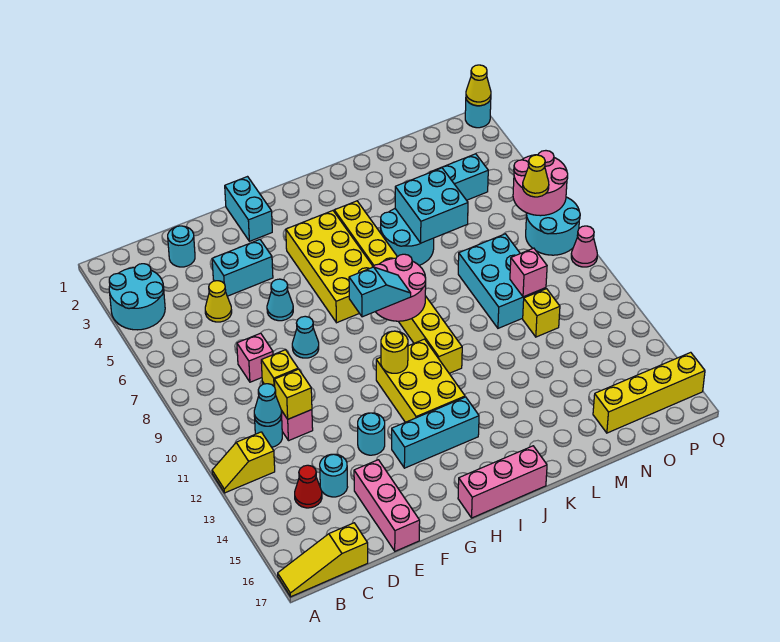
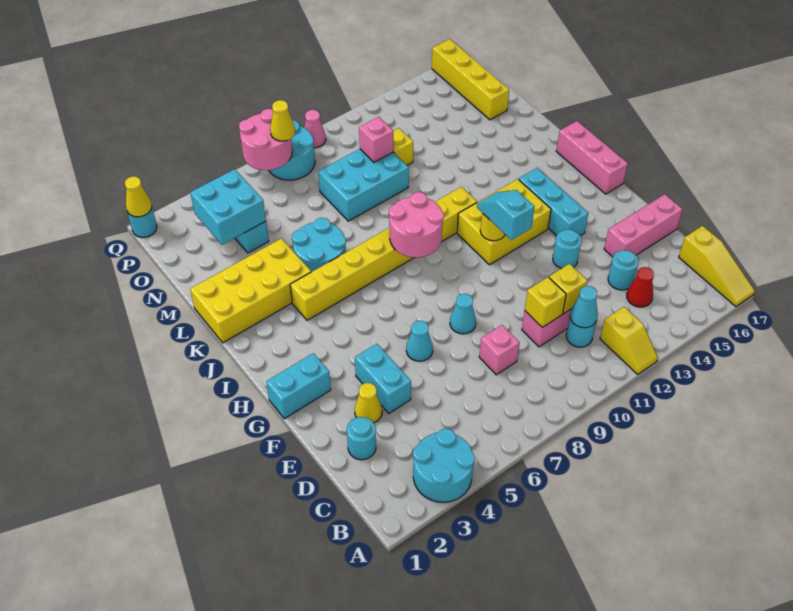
yellow cone D5 level 1 -> yellow cone E3 level 1
yellow brick H4:I7 level 1 -> yellow brick K1:L4 level 1
cyan slope H9:I9 level 3 top H -> cyan slope G11:H11 level 3 top G
cyan brick L5:M6 level 2 -> cyan brick N3:O4 level 2

